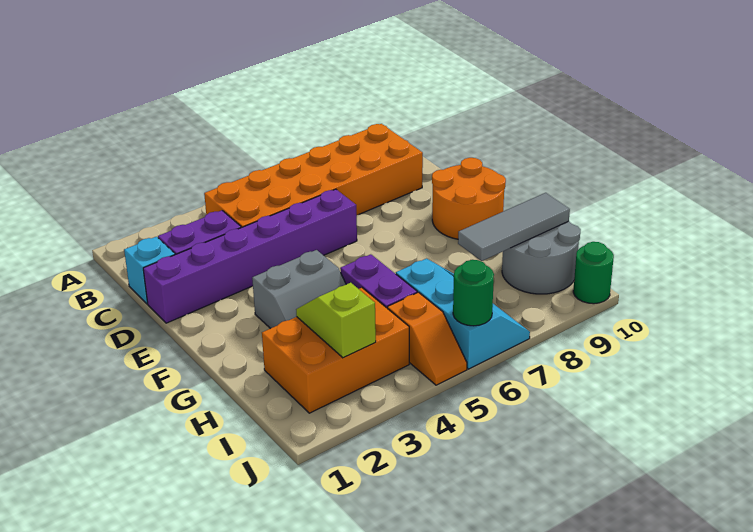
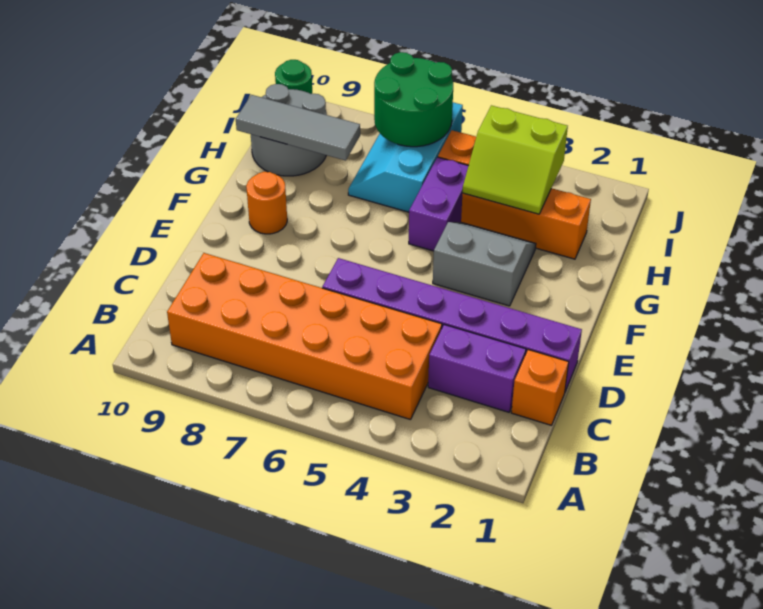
cyan brick C1 level 1 -> orange brick C1 level 1
orange round brick E9:F10 level 1 -> orange round brick F9 level 1
orange brick H2:I4 level 1 -> orange brick H2:H4 level 1
lime slope H3:I3 level 2 top I -> lime slope H3:I4 level 2 top I
green round brick J6 level 2 -> green round brick I6:J7 level 2

